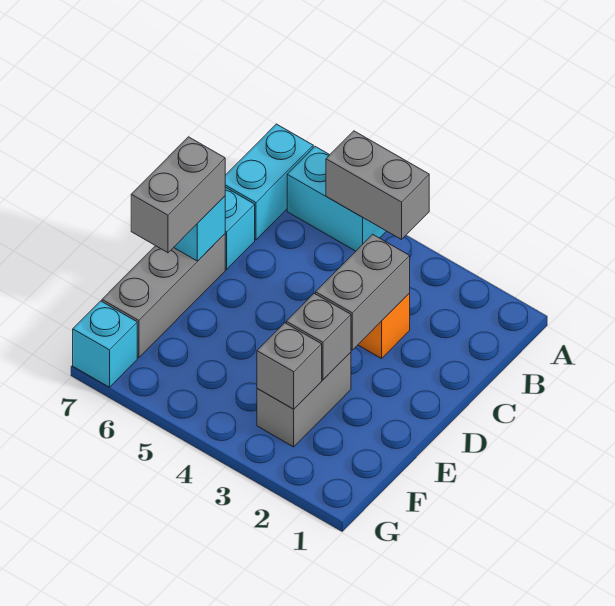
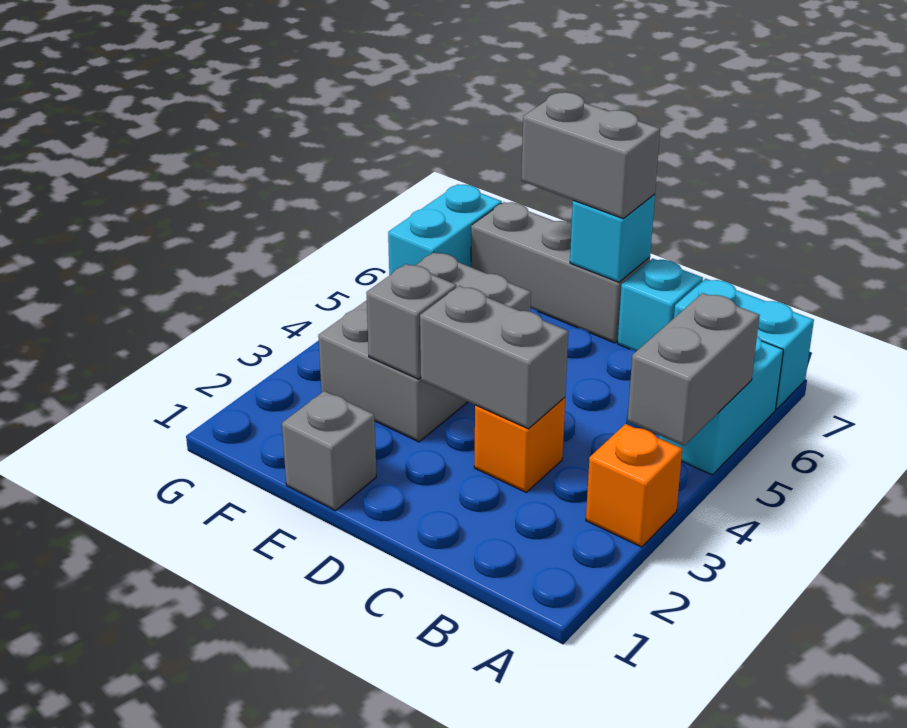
none -> orange brick A3 level 1
grey brick E3:F3 level 1 -> grey brick E3:F5 level 1
grey brick F3 level 2 -> grey brick E1 level 1
cyan brick G7 level 1 -> cyan brick G6:G7 level 1

